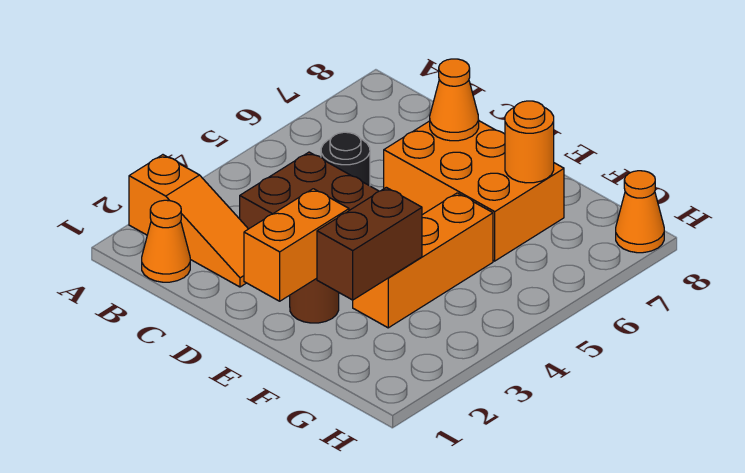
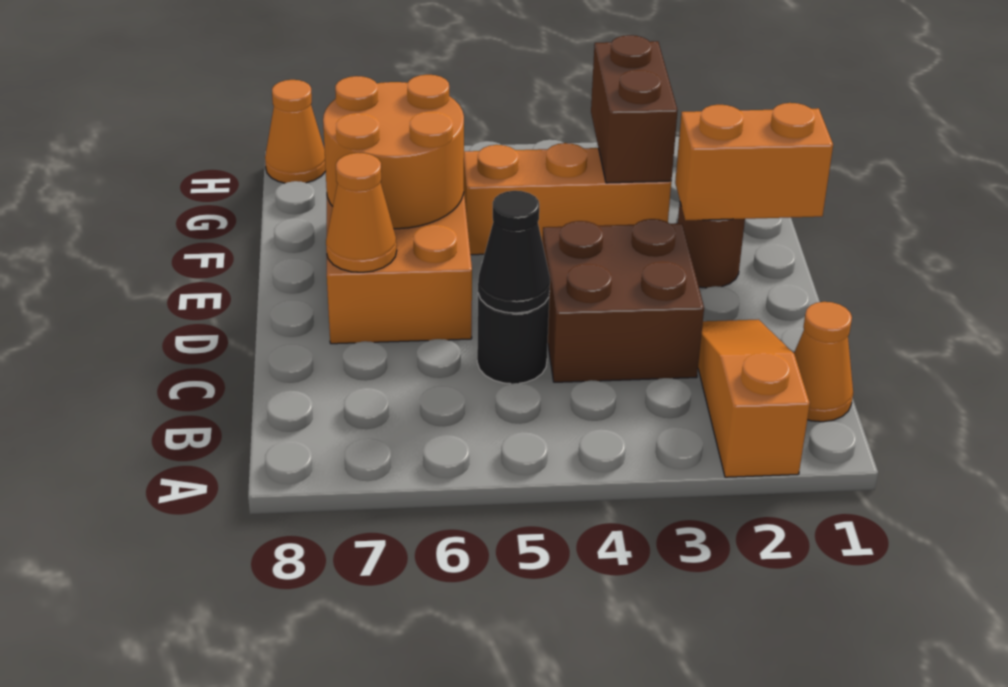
none -> black cone C5 level 2
brown brick F2:F3 level 2 -> brown brick F3:G3 level 2
orange round brick F7 level 2 -> orange round brick E6:F7 level 2

